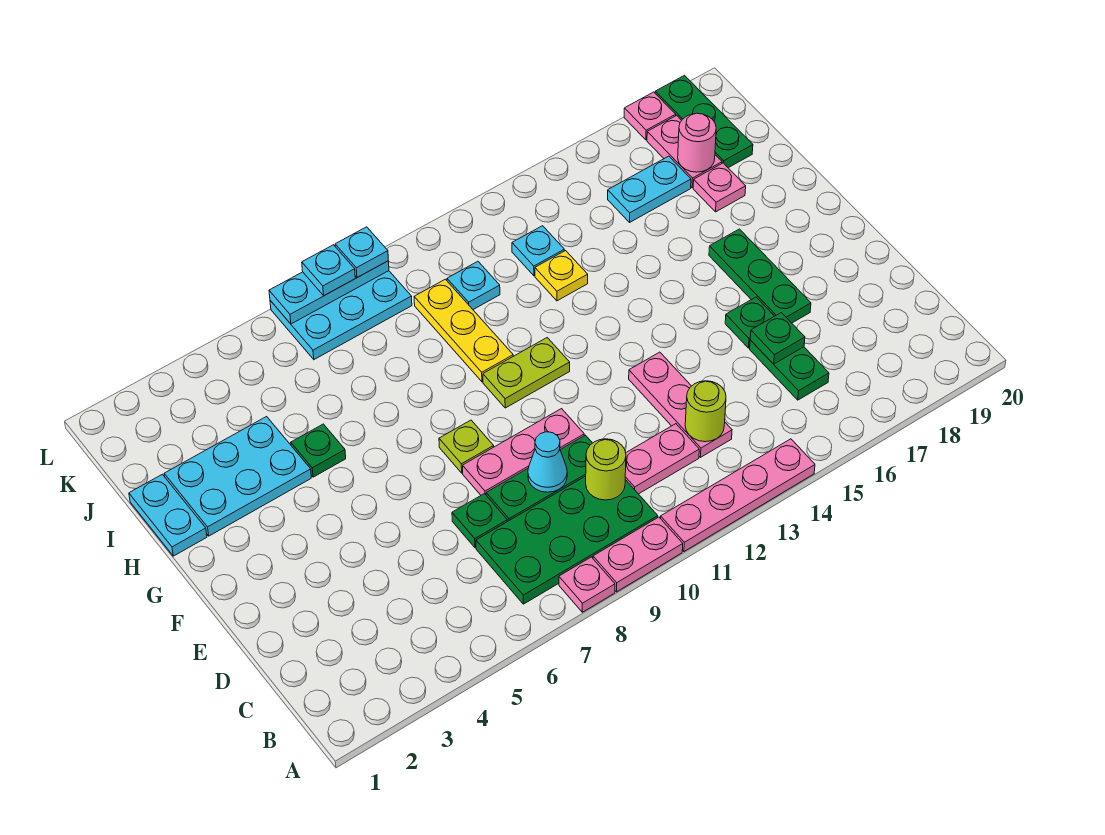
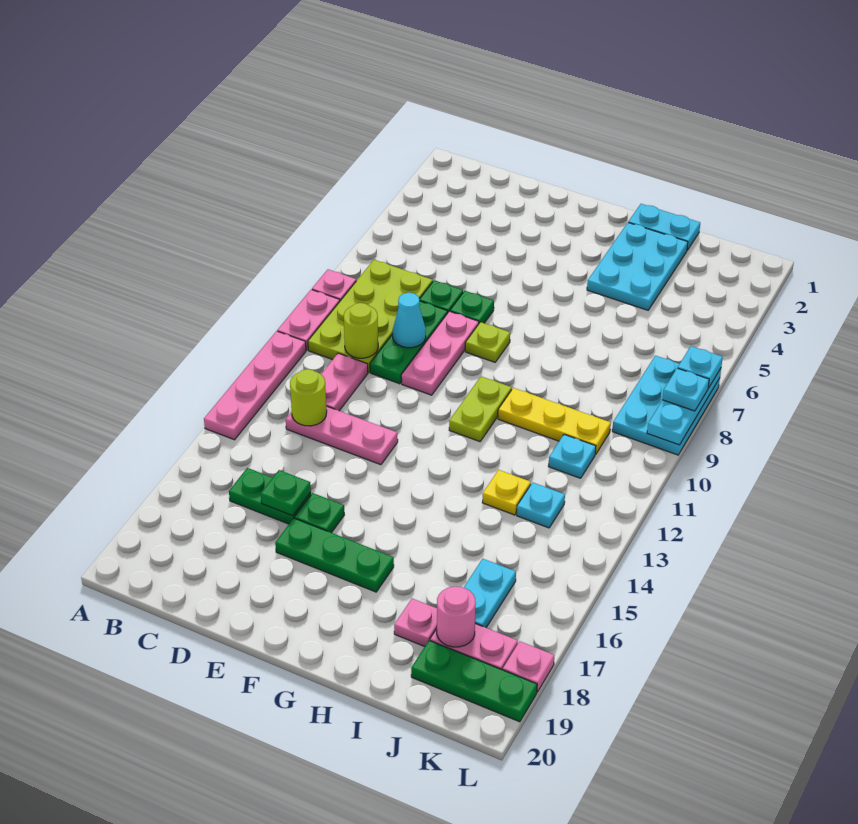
green plate B7:C10 level 1 -> lime plate B7:C10 level 1
green plate H5 level 1 -> green plate E7 level 1
cyan plate L9 level 3 -> cyan plate L7 level 3

